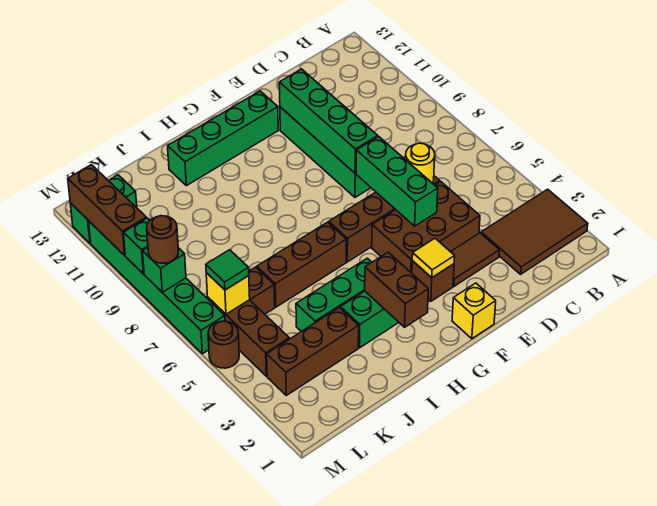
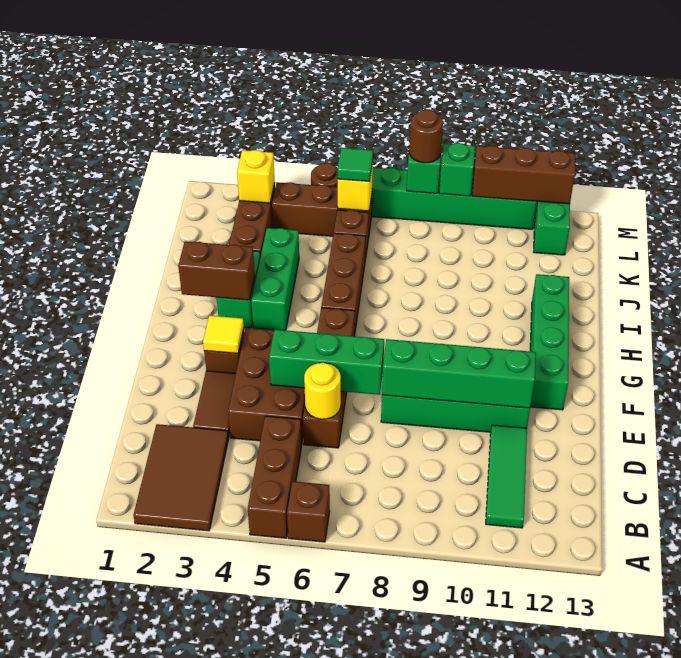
none -> brown brick A5:C5 level 1
none -> brown brick A6 level 1
none -> green tile B11:D11 level 1
yellow brick F1 level 1 -> yellow brick L3 level 2

